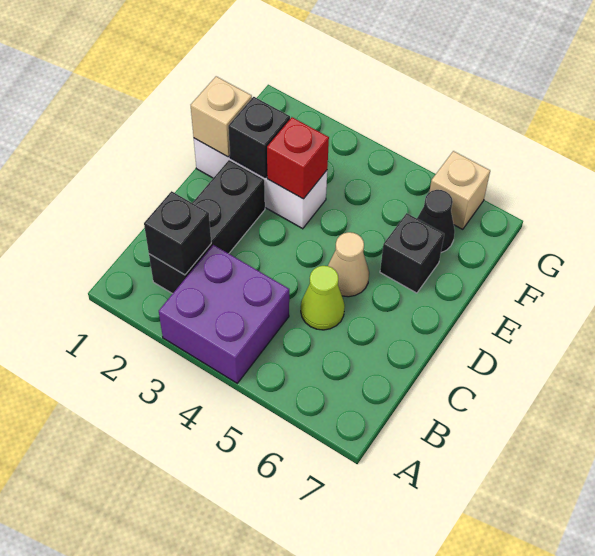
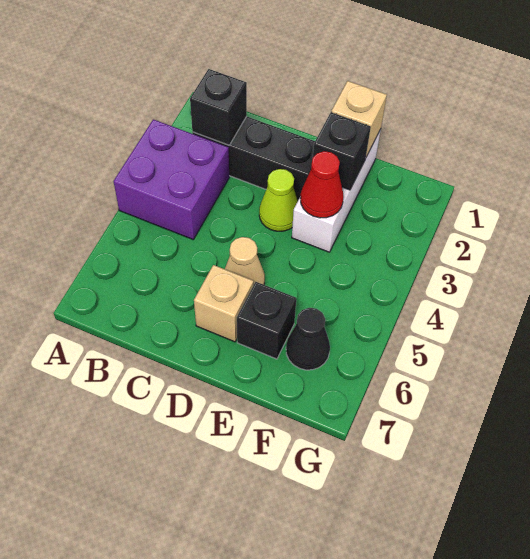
lime cone C5 level 1 -> lime cone D3 level 1
red brick E3 level 2 -> red cone E3 level 2
tan brick G6 level 1 -> tan brick D6 level 1

